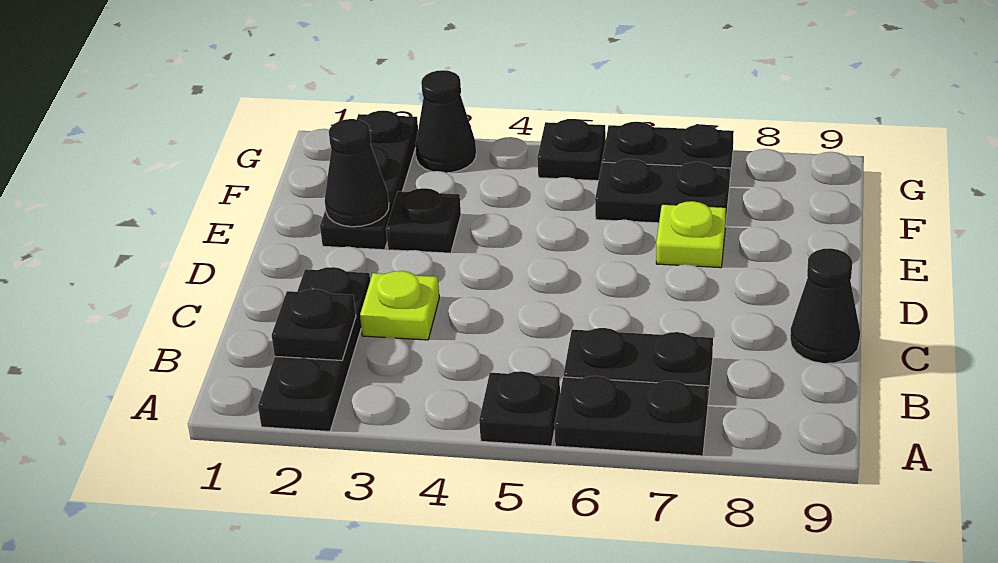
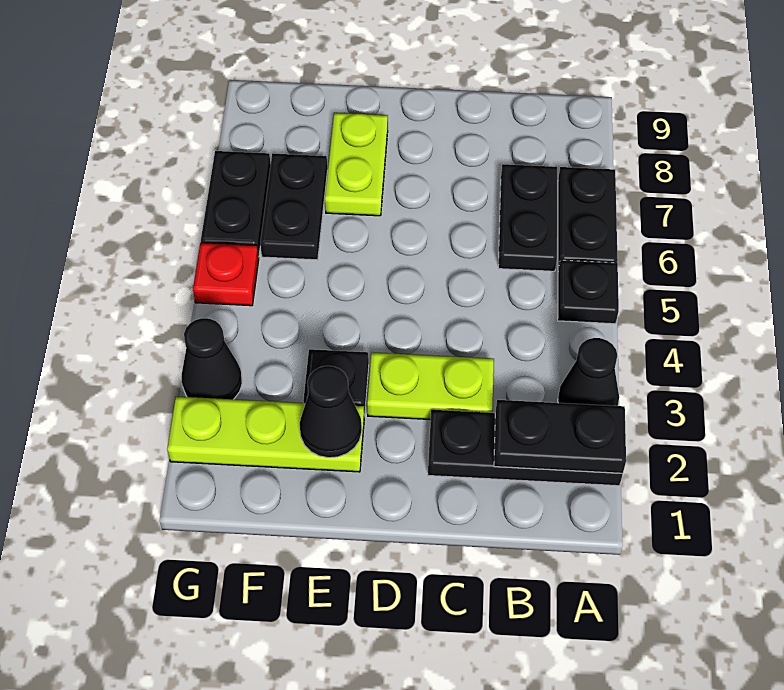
black plate B2 level 2 -> black plate A2:B2 level 2
lime plate C3 level 1 -> lime plate C3:D3 level 1
black cone C9 level 1 -> black cone A3 level 1
black plate E2:G2 level 1 -> lime plate E2:G2 level 1
lime plate E7 level 1 -> lime plate E7:E8 level 1
black plate G5 level 1 -> red plate G5 level 1

